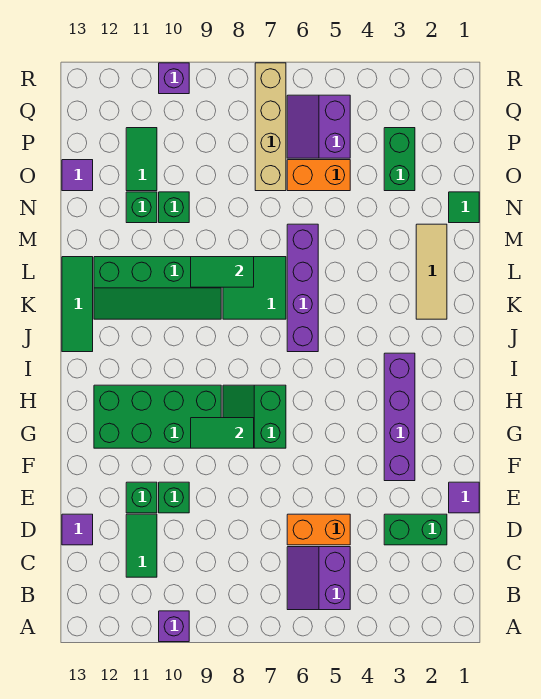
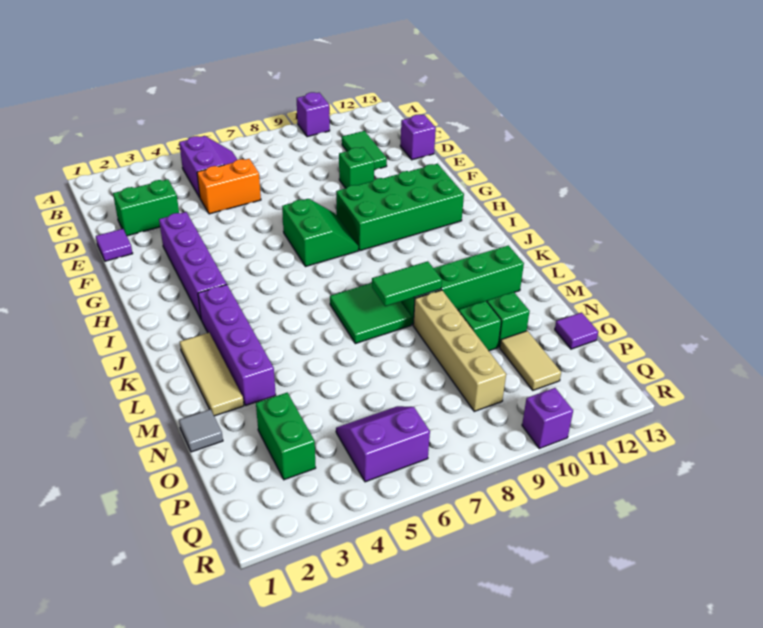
purple tile D13 level 1 -> purple brick D13 level 1
green brick E11 level 1 -> none
green tile G8:G9 level 2 -> none
purple brick J6:M6 level 1 -> purple brick J3:M3 level 1
green tile J13:L13 level 1 -> none
green tile N1 level 1 -> grey tile N1 level 1
orange brick O5:O6 level 1 -> none
tan brick O7:R7 level 1 -> tan brick M9:P9 level 1
green tile O11:P11 level 1 -> tan tile O11:P11 level 1
purple slope P5:Q6 level 1 top 5 -> purple slope P5:Q6 level 1 top Q

